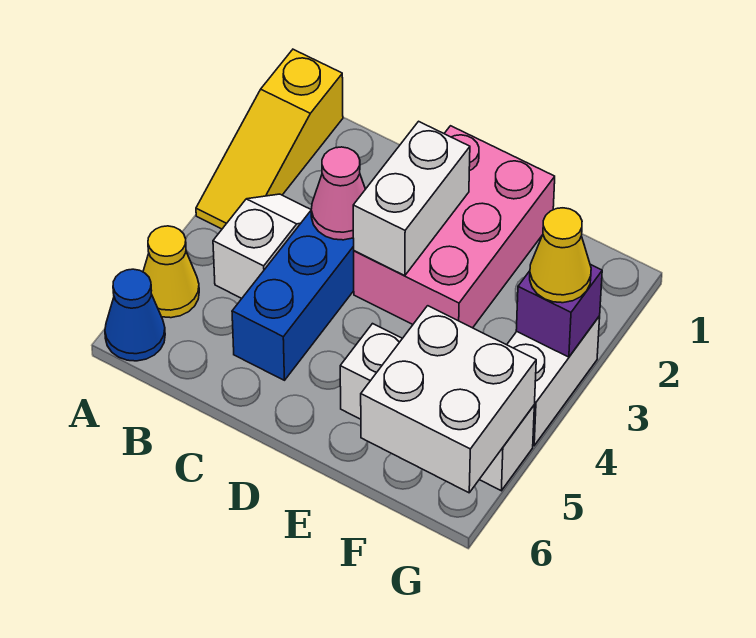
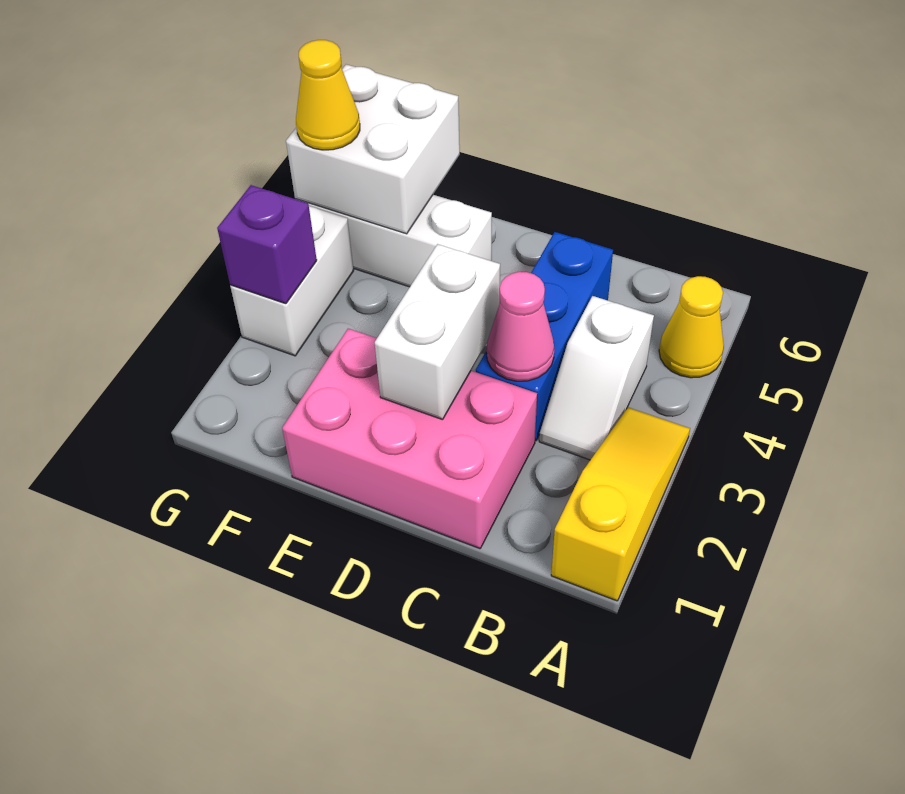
blue cone A6 level 1 -> none
pink brick D1:E3 level 1 -> pink brick C1:E2 level 1
yellow cone G3 level 3 -> yellow cone G5 level 3

